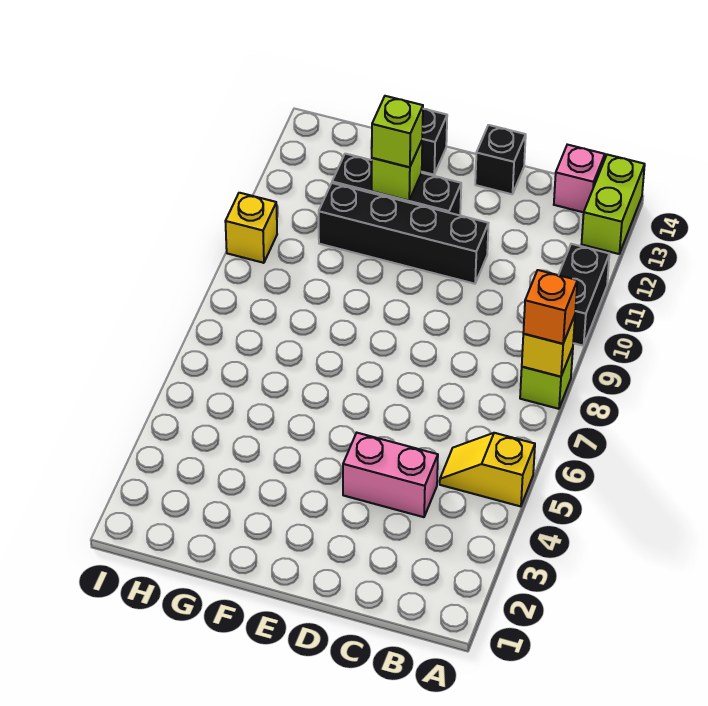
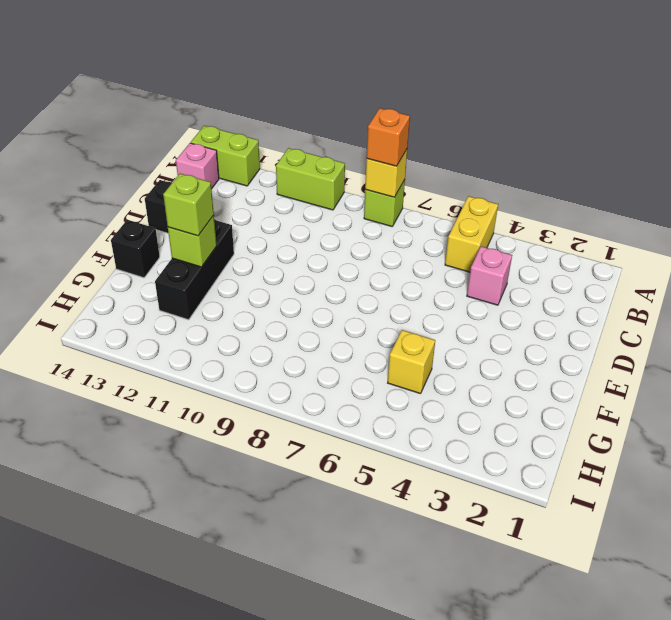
yellow slope A5:B5 level 1 top A -> yellow brick A5:B5 level 1
black brick A10:A11 level 1 -> lime brick A10:A11 level 1
pink brick C4:D4 level 1 -> pink brick C4 level 1
black brick D11:G11 level 1 -> none
yellow brick I10 level 1 -> yellow brick G5 level 1

